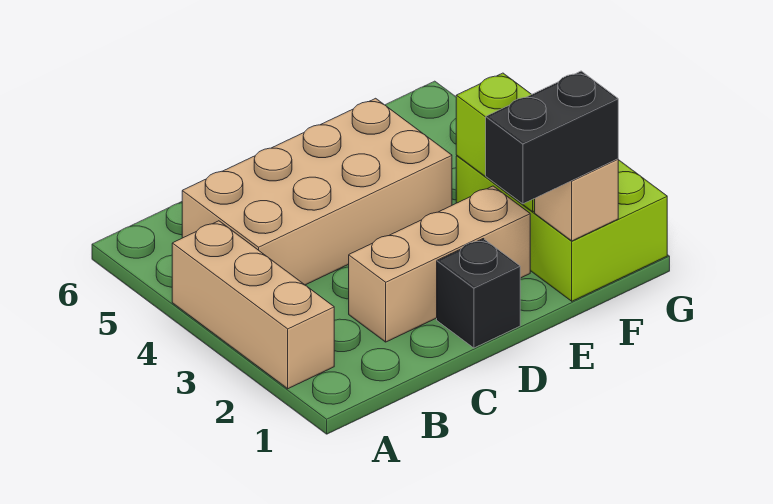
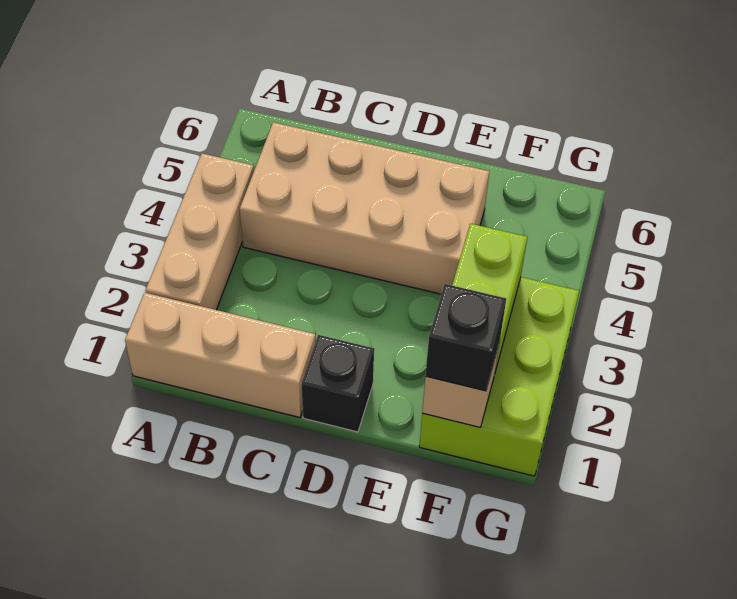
tan brick C2:E2 level 1 -> tan brick A1:C1 level 1
black brick E1:F1 level 3 -> black brick F1 level 3

